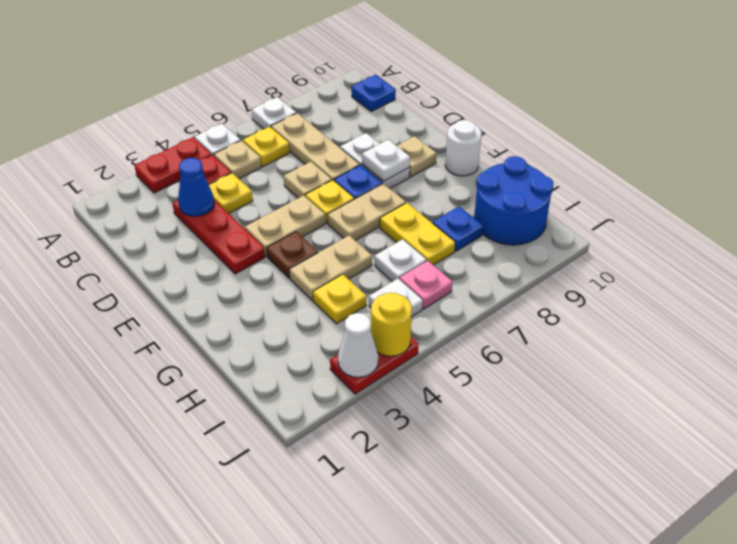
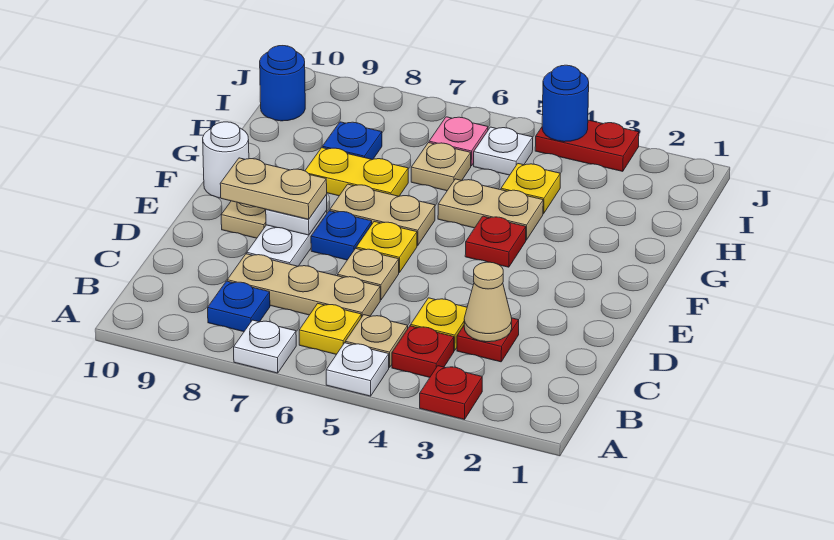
red plate A3:A4 level 1 -> red plate A3 level 1
tan plate B7:D7 level 1 -> tan plate C6:C8 level 1
blue plate B10 level 1 -> blue plate B8 level 1
red plate C3:E3 level 1 -> red plate C3 level 1
blue cone C3 level 2 -> tan cone C3 level 2
tan plate E4:E5 level 1 -> tan plate E8:E9 level 3
brown plate F4 level 1 -> red plate F4 level 1
yellow plate G7:H7 level 1 -> yellow plate G7:G8 level 1
white plate H6 level 1 -> tan plate H6 level 1
blue round brick H9:I10 level 1 -> blue round brick I10 level 1
white cone J3 level 2 -> none
yellow round brick J4 level 2 -> blue round brick J4 level 2

